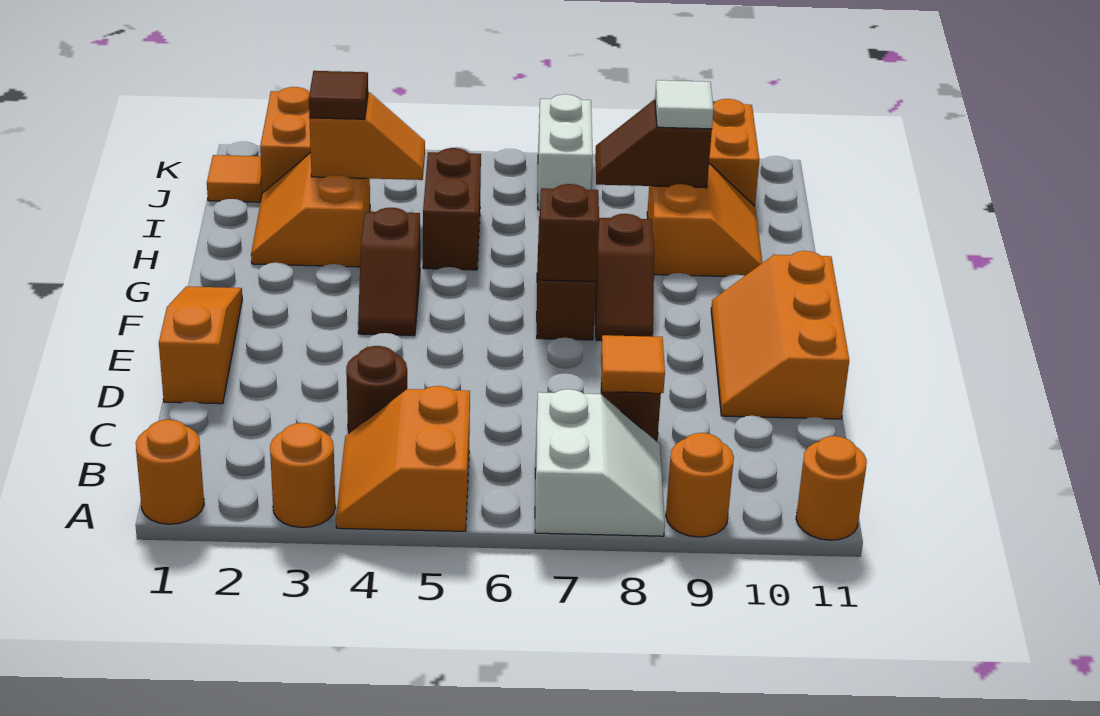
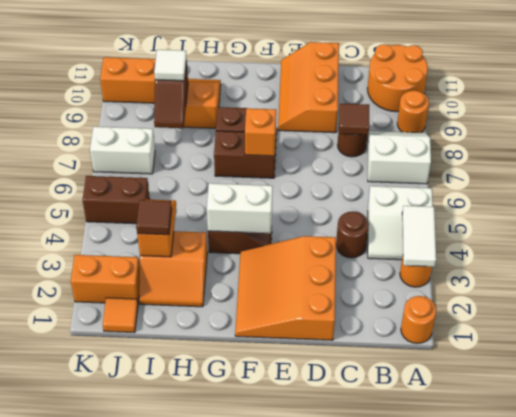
none -> white tile A3:A4 level 2
orange slope A4:B5 level 1 top 5 -> white slope A4:B5 level 1 top 5
orange round brick A11 level 1 -> orange round brick A10:B11 level 1
orange tile C8 level 2 -> brown tile C8 level 2
orange slope D1:F1 level 1 top D -> orange slope D1:F3 level 1 top D
orange slope D10:F11 level 1 top 11 -> orange slope D9:E11 level 1 top D
none -> white brick F4:G4 level 2
brown brick F7 level 2 -> orange brick F7 level 2
brown brick H5:I5 level 1 -> brown brick J5:K5 level 1

